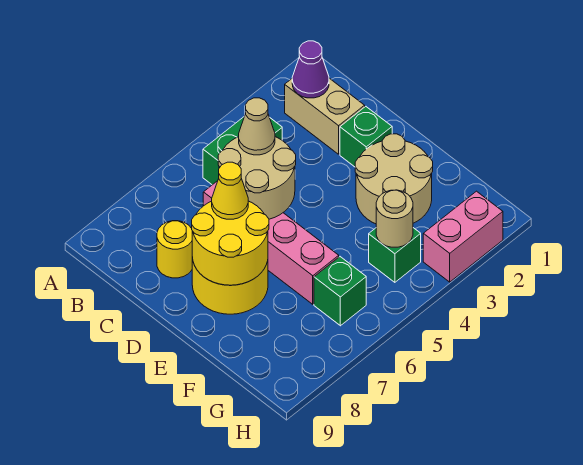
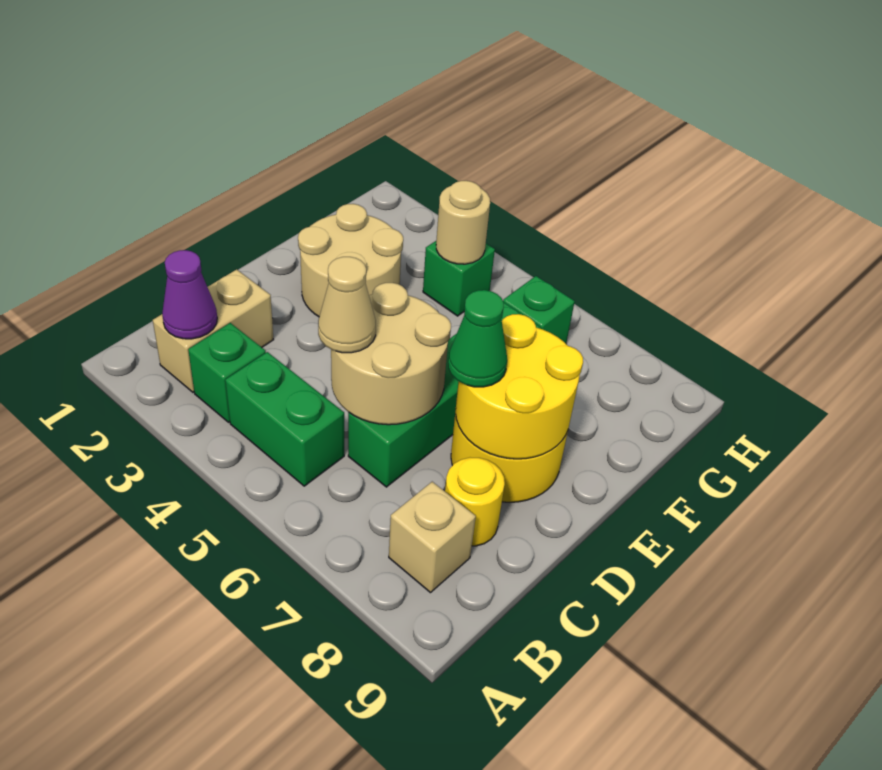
none -> tan brick B8 level 1
pink brick C6:F6 level 1 -> green brick C6:F6 level 1
green brick D2 level 1 -> green brick B3 level 1
yellow cone D7 level 3 -> green cone D7 level 3
pink brick H2:H3 level 1 -> none

